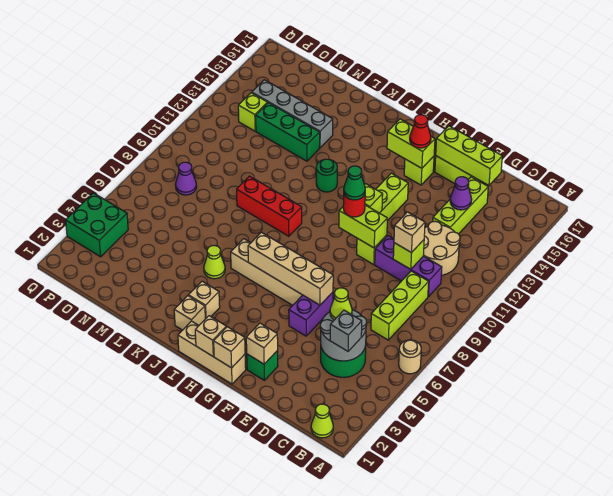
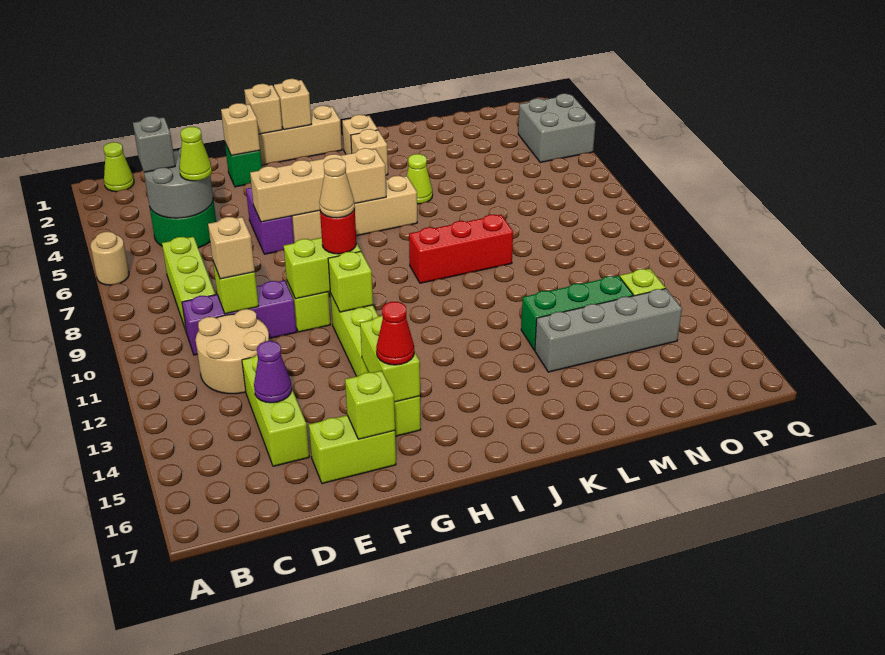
lime brick D16:F16 level 2 -> lime brick F16 level 2
green cone G10 level 4 -> tan cone G10 level 4
lime brick G15:H15 level 2 -> lime brick G14:G15 level 2
green round brick J12 level 1 -> none
purple cone O8 level 1 -> none
green brick P3:Q4 level 1 -> grey brick P3:Q4 level 1

